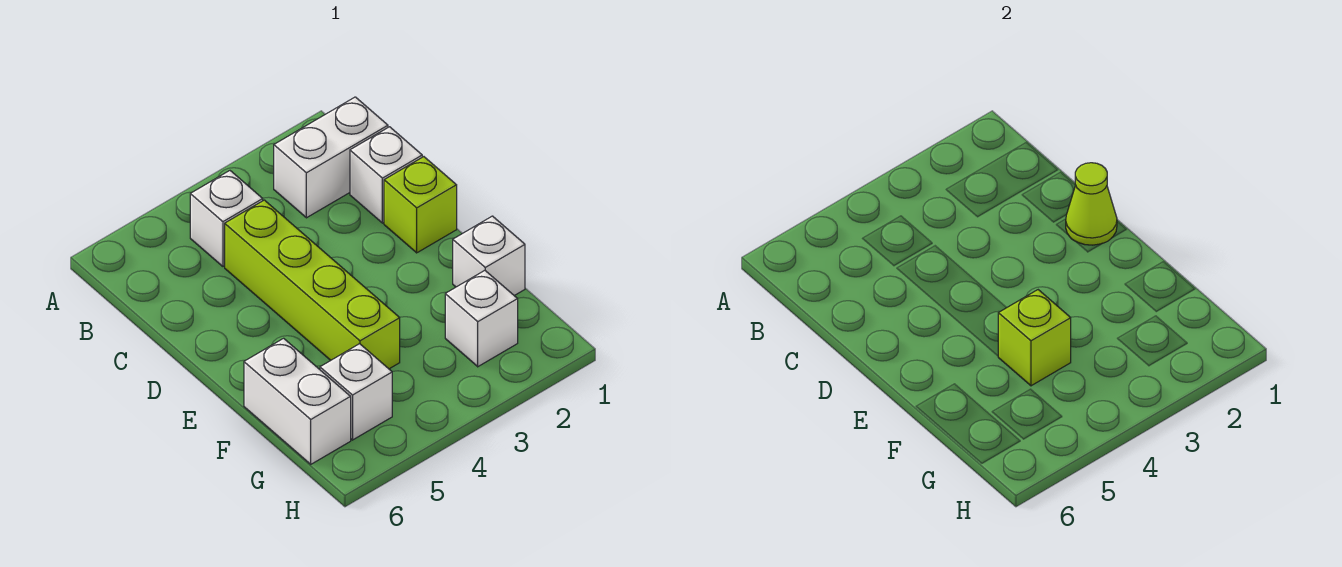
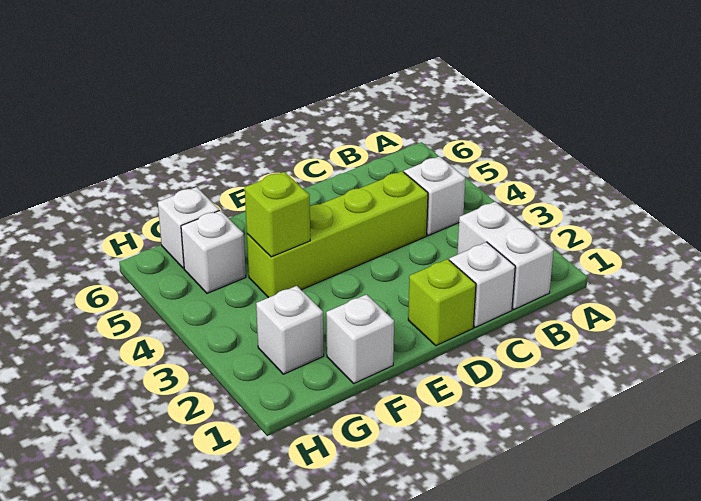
lime cone D1 level 2 -> none
white brick F6:G6 level 1 -> white brick G6 level 1

